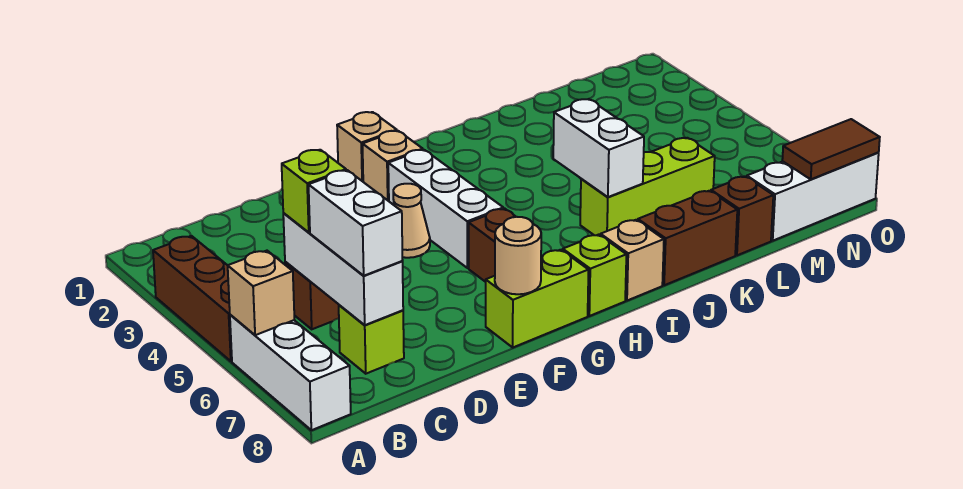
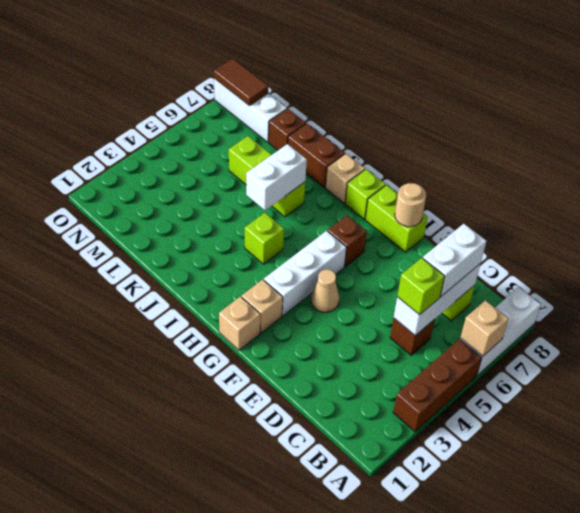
none -> lime brick I4 level 1

